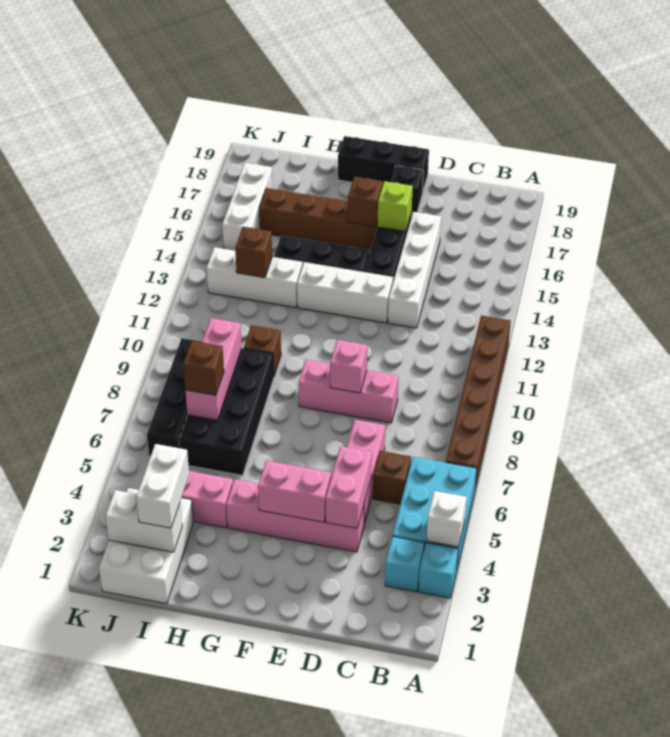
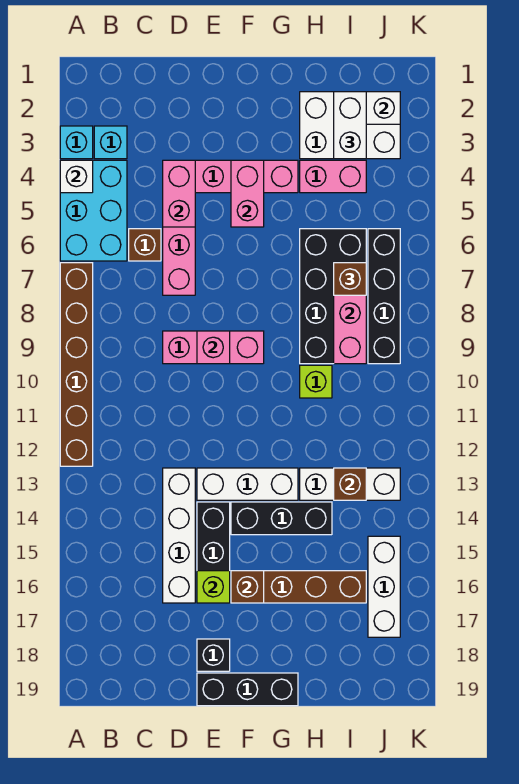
pink brick E4:F4 level 2 -> pink brick F4:F5 level 2
brown brick H10 level 1 -> lime brick H10 level 1
white brick I1:J3 level 1 -> white brick H2:J3 level 1

